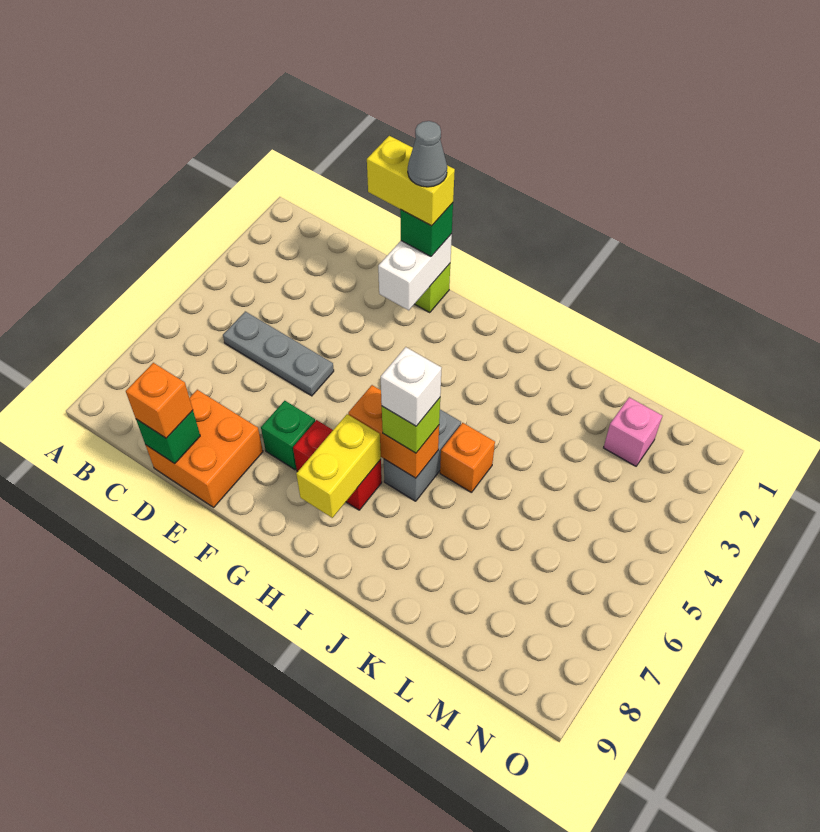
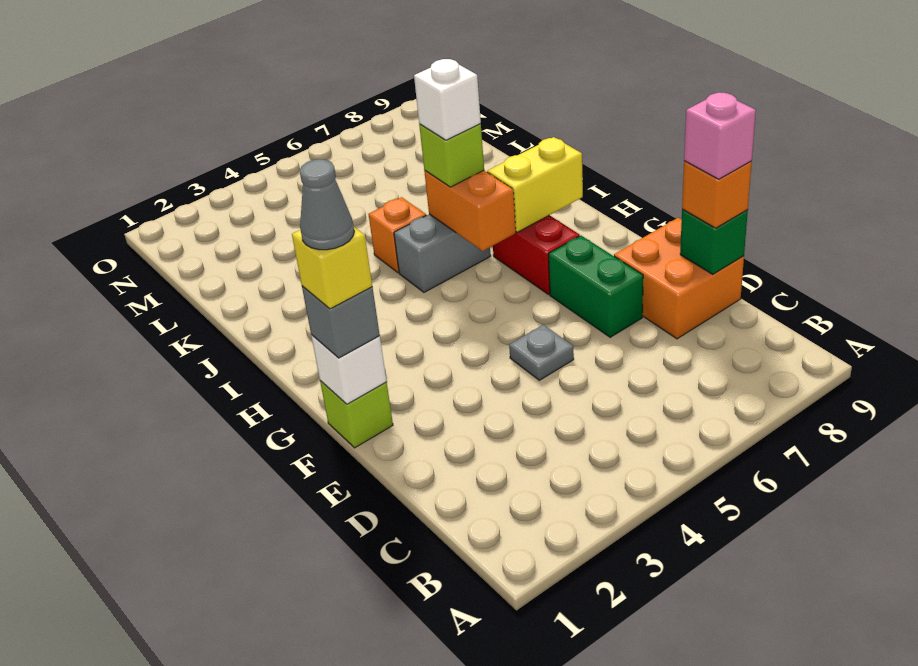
grey plate C5:E5 level 1 -> grey plate E5 level 1
yellow brick E1:F1 level 4 -> yellow brick F1 level 4
white brick F1:F2 level 2 -> white brick F1 level 2
green brick F1 level 3 -> grey brick F1 level 3
green brick F7 level 1 -> green brick E7:F7 level 1
pink brick M2 level 1 -> pink brick D9 level 4

